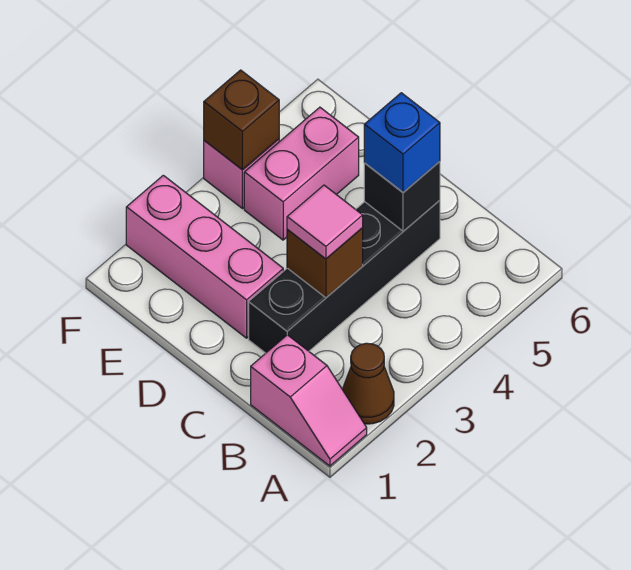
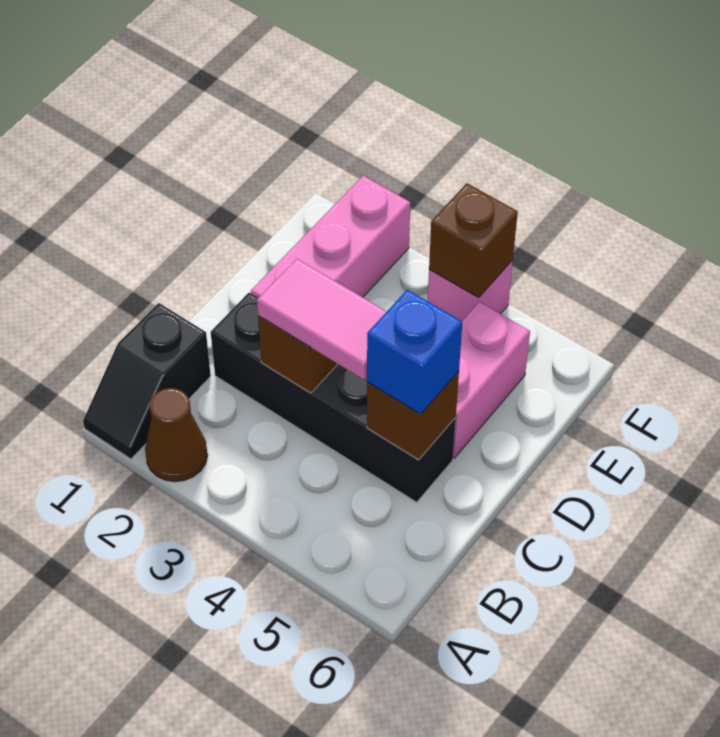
pink slope A1:B1 level 1 top B -> black slope A1:B1 level 1 top B
pink tile C3 level 3 -> pink tile C3:C4 level 3
black brick C5 level 2 -> brown brick C5 level 2
pink brick E4:E5 level 1 -> pink brick D5:E5 level 1

